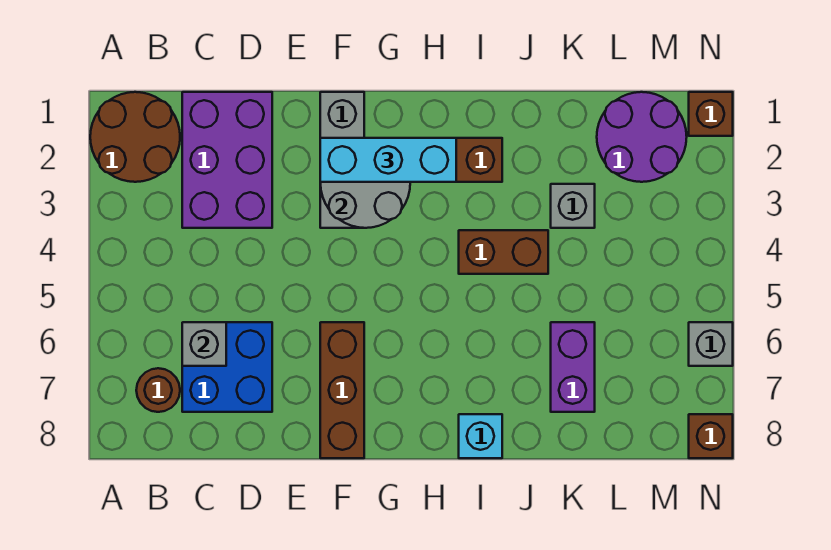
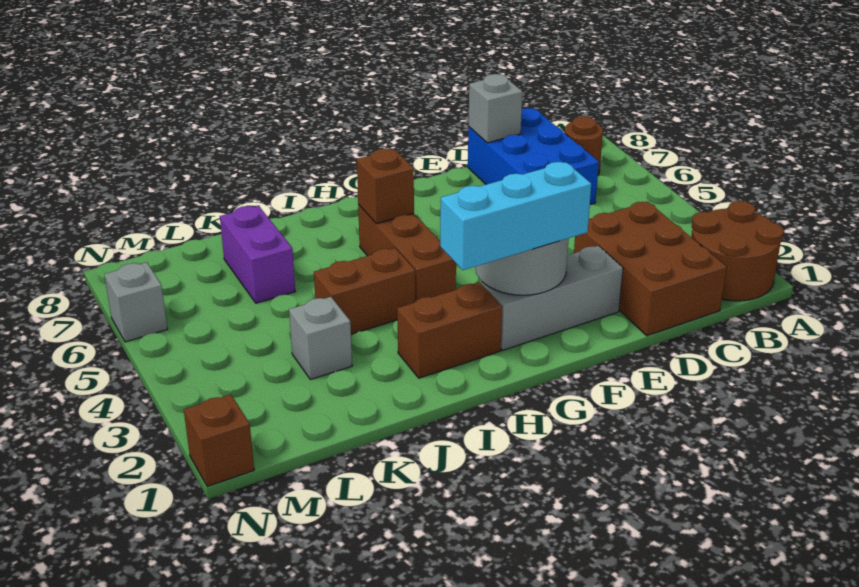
purple brick C1:D3 level 1 -> brown brick C1:D3 level 1
blue brick C6:D7 level 1 -> blue brick C6:D8 level 1
grey brick C6 level 2 -> grey brick D8 level 2
grey brick F1:F3 level 1 -> grey brick E2:G2 level 1
brown brick F6:F8 level 1 -> brown brick H4:H6 level 1
cyan brick I8 level 1 -> none
purple round brick L1:M2 level 1 -> none
brown brick N8 level 1 -> brown brick H6 level 2

